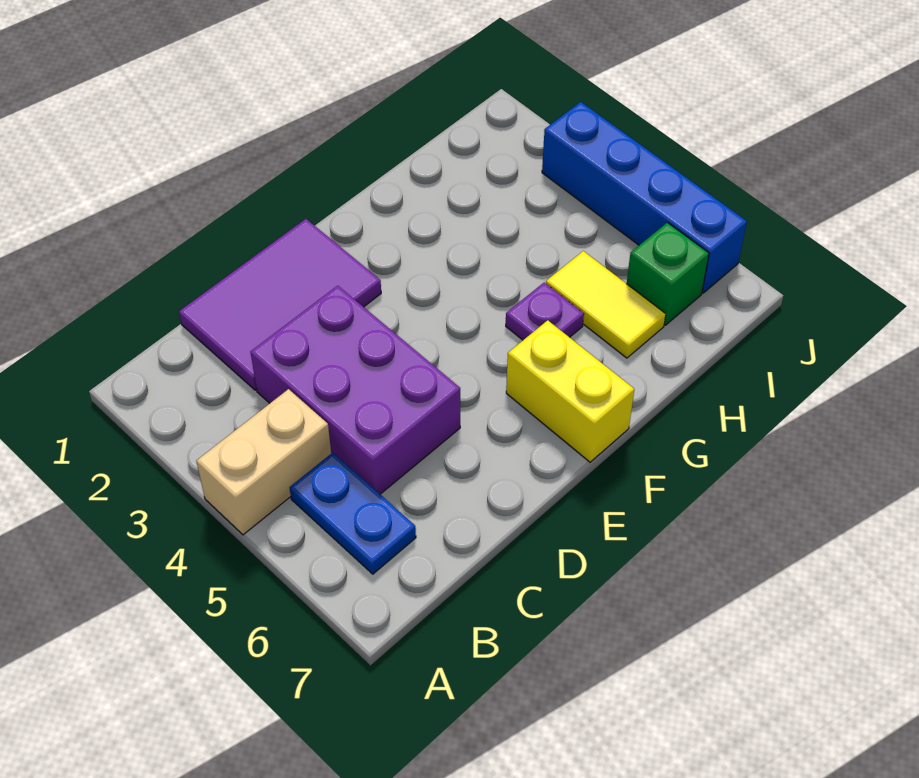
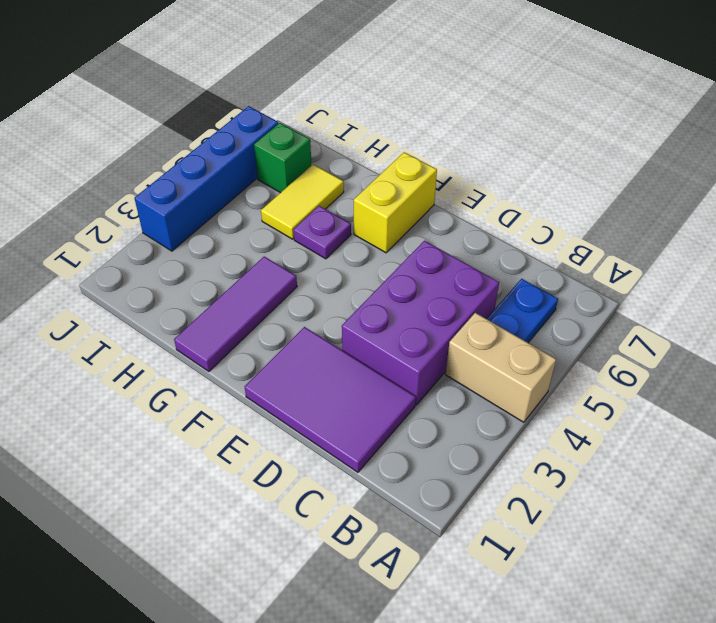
none -> purple tile G1:G3 level 1

